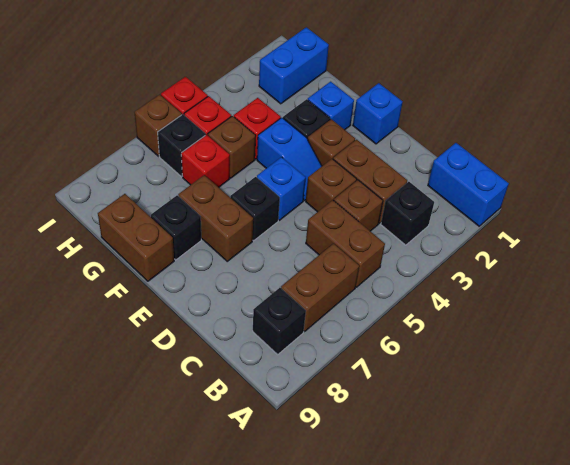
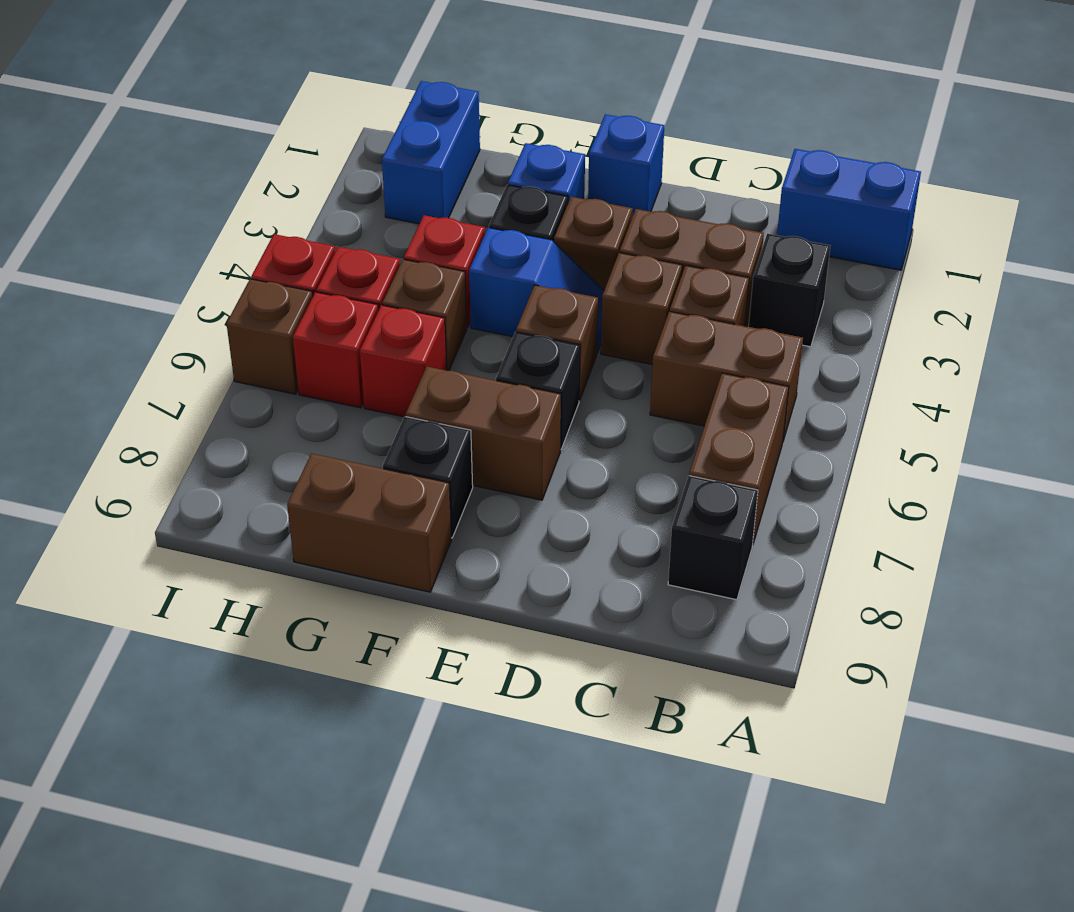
blue brick E5 level 1 -> brown brick E5 level 1
black brick H6 level 1 -> red brick H6 level 1

